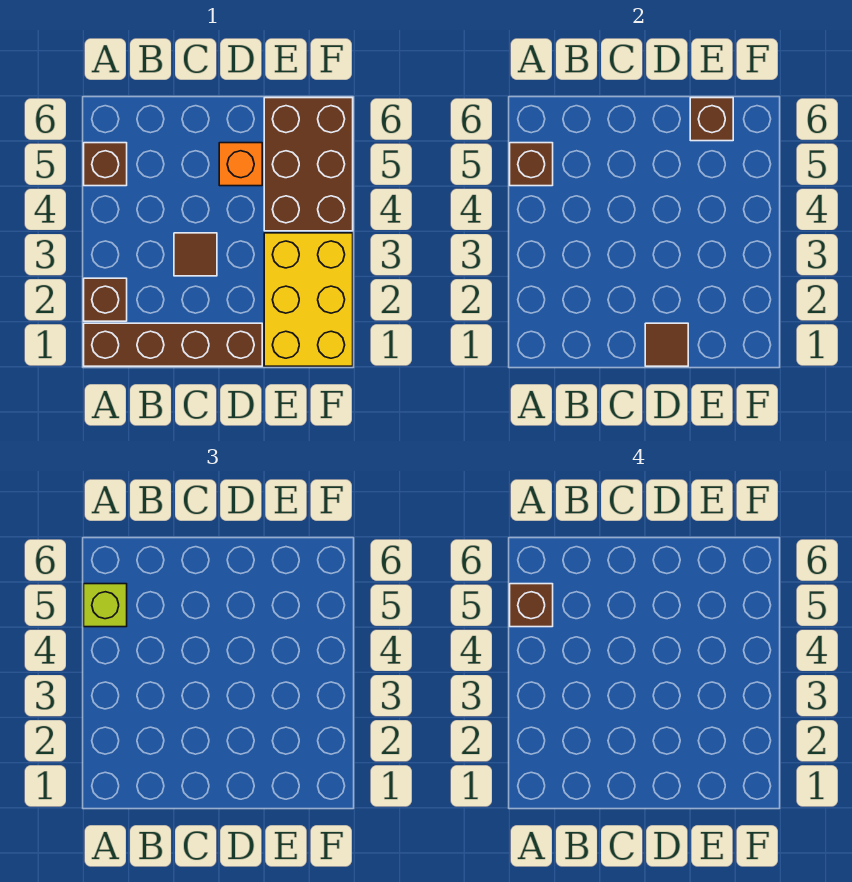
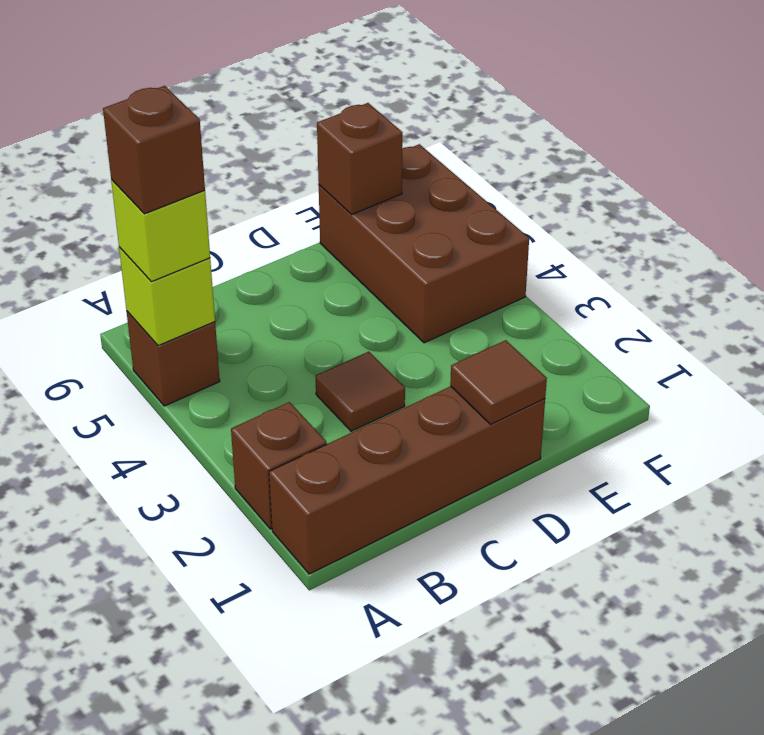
brown brick A5 level 2 -> lime brick A5 level 2
orange brick D5 level 1 -> none
yellow brick E1:F3 level 1 -> none

